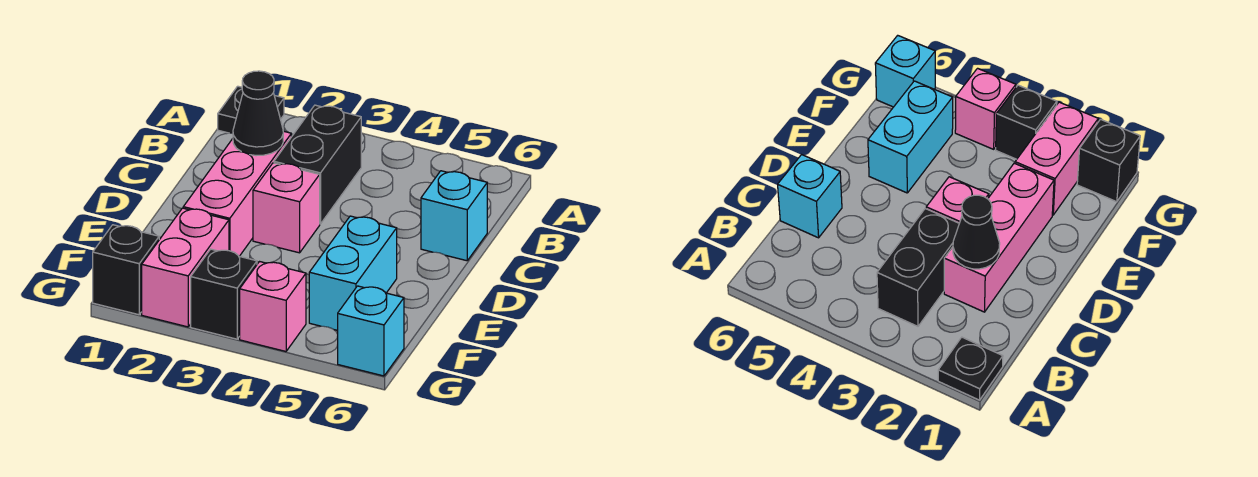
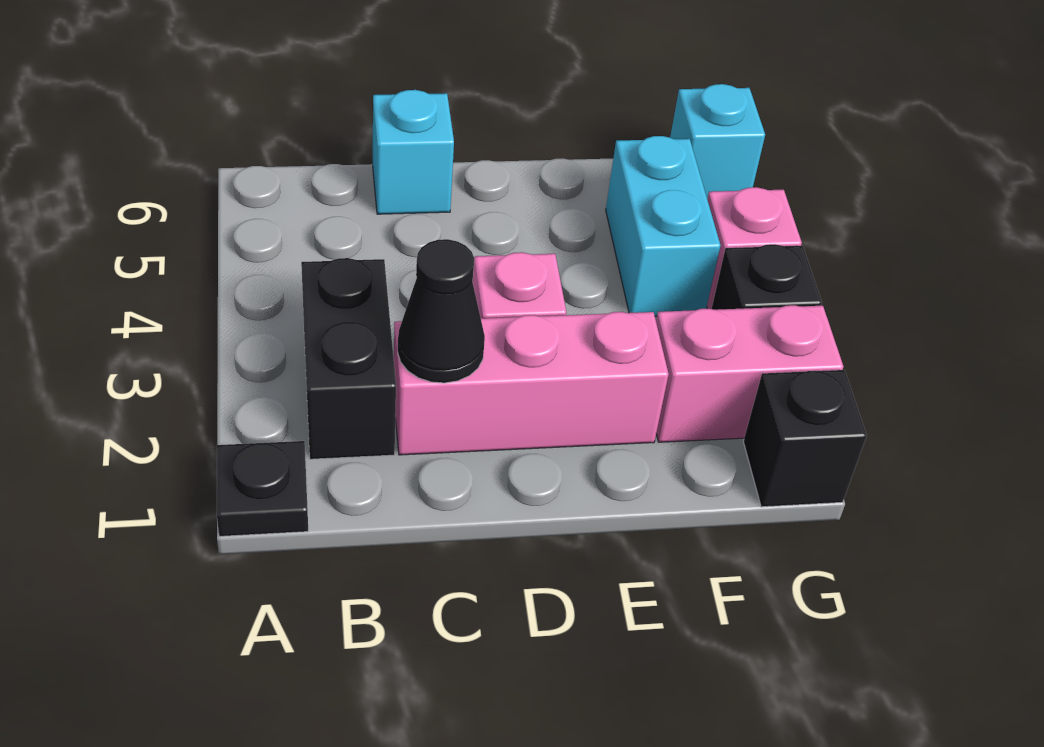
black brick B3:C3 level 1 -> black brick B2:B3 level 1
cyan brick E5:F5 level 1 -> cyan brick F4:F5 level 1

